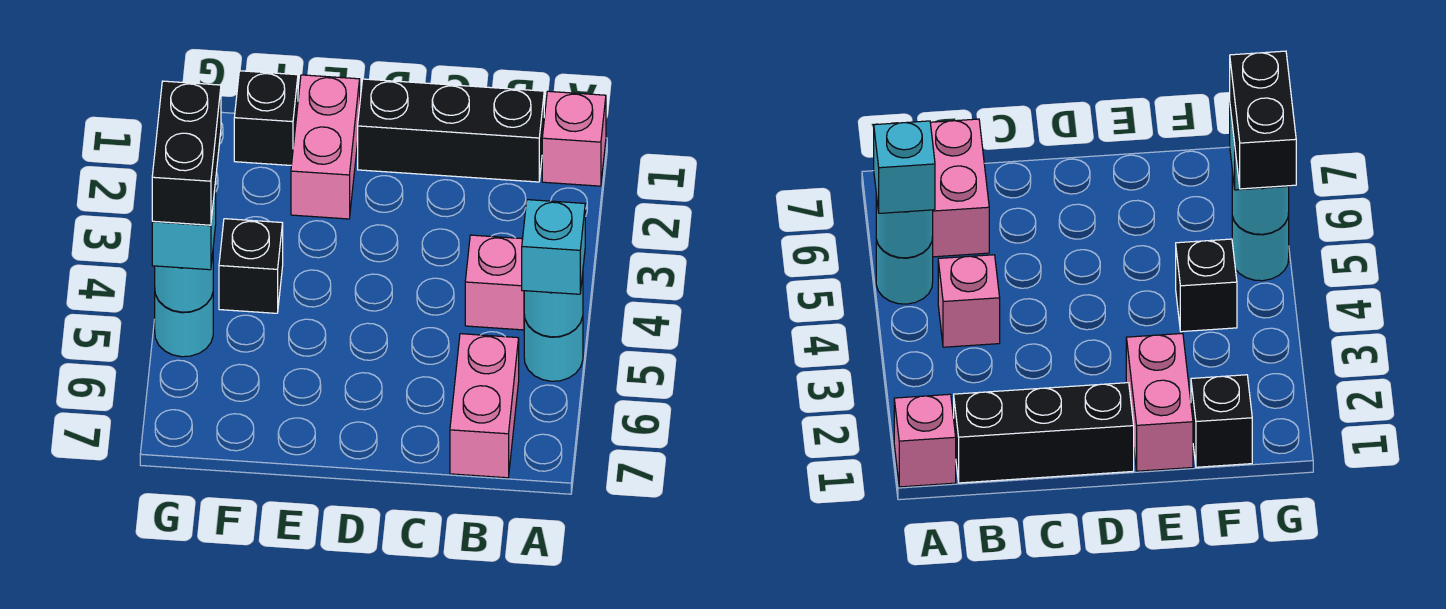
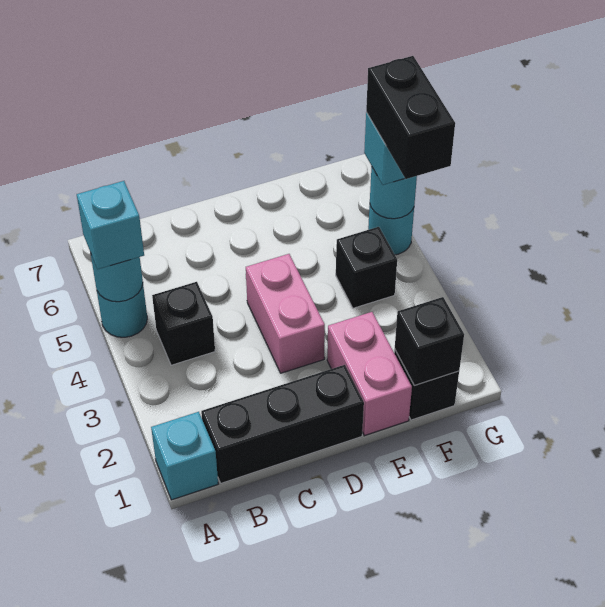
pink brick A1 level 1 -> cyan brick A1 level 1
pink brick B4 level 1 -> black brick B4 level 1
pink brick B6:B7 level 1 -> pink brick D3:D4 level 1
none -> black brick F1 level 2

